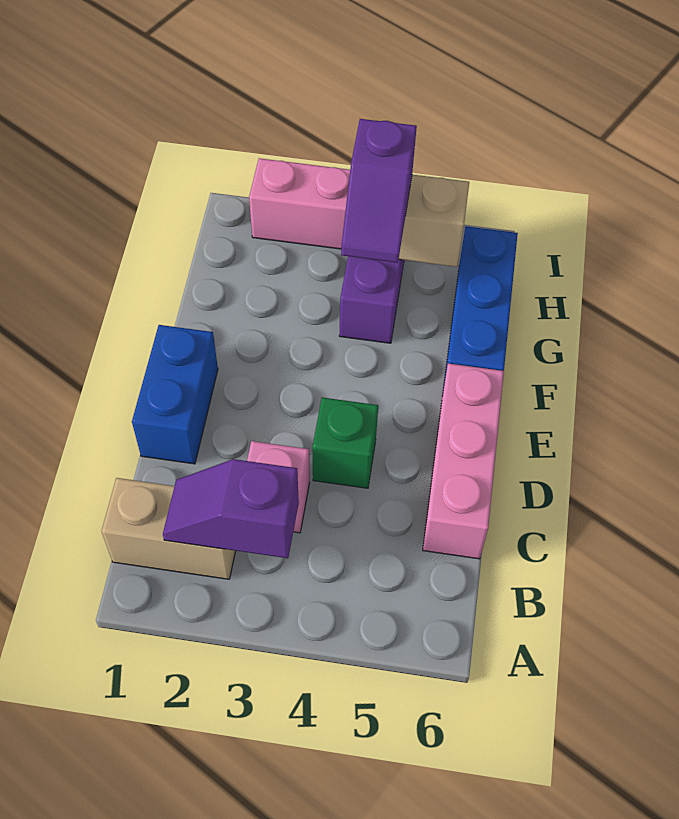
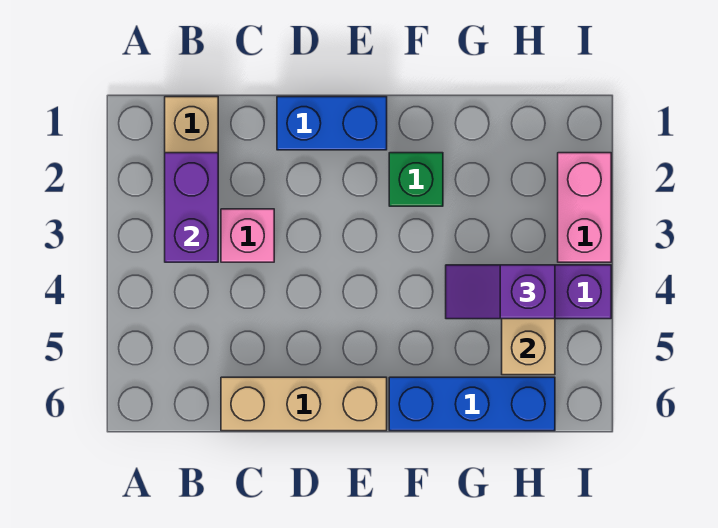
purple slope B2:B3 level 2 top 3 -> purple brick B2:B3 level 2
pink brick C6:E6 level 1 -> tan brick C6:E6 level 1
green brick D4 level 1 -> green brick F2 level 1

